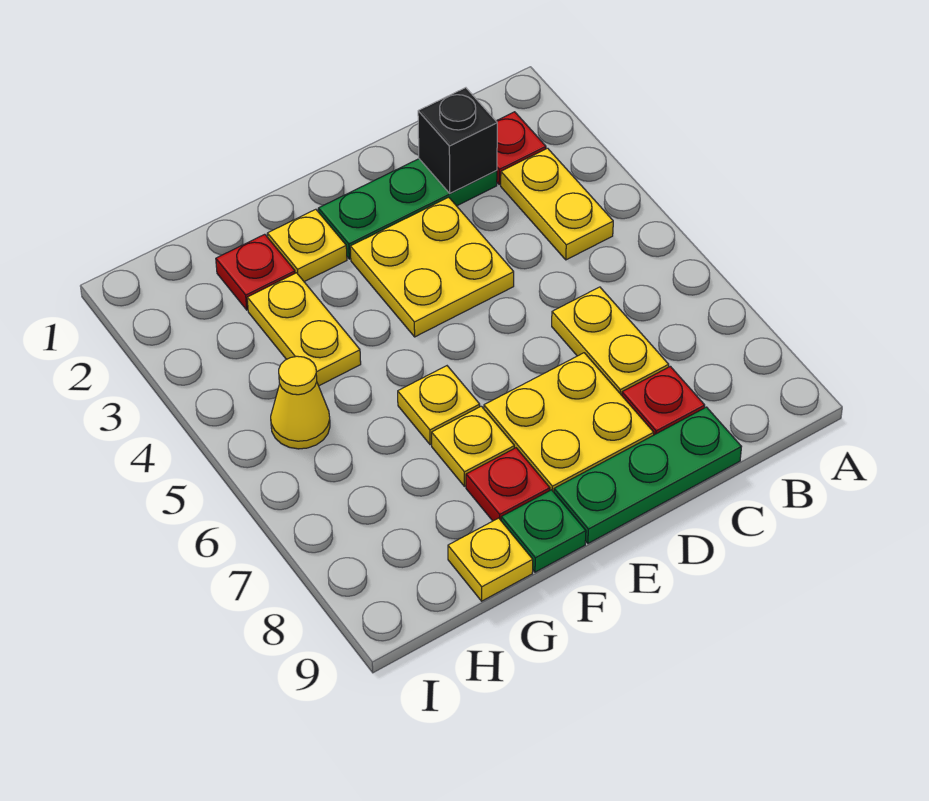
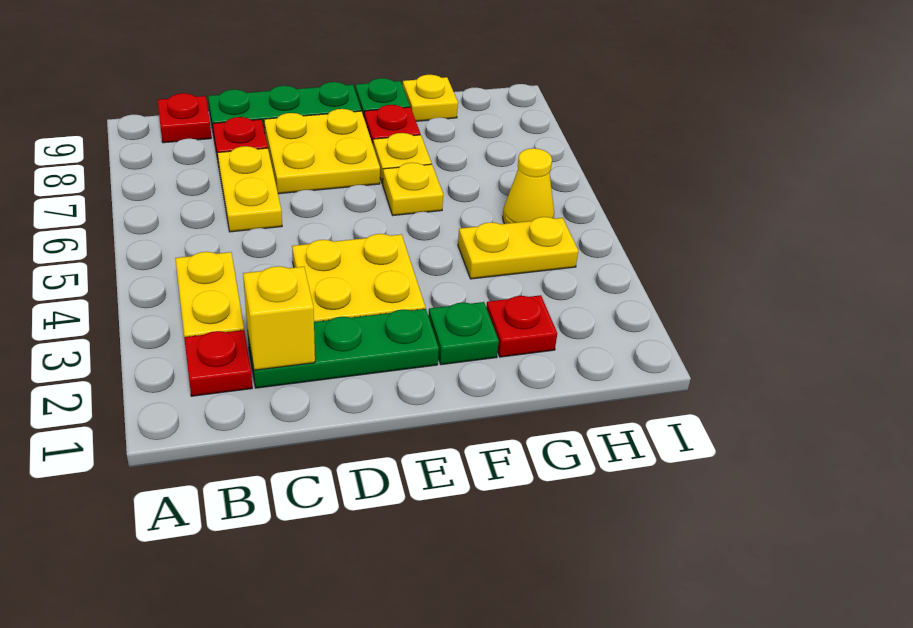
none -> red plate B9 level 1
black brick C2 level 2 -> yellow brick C2 level 2
yellow plate F2 level 1 -> green plate F2 level 1
yellow plate G3:G4 level 1 -> yellow plate G4:H4 level 1

